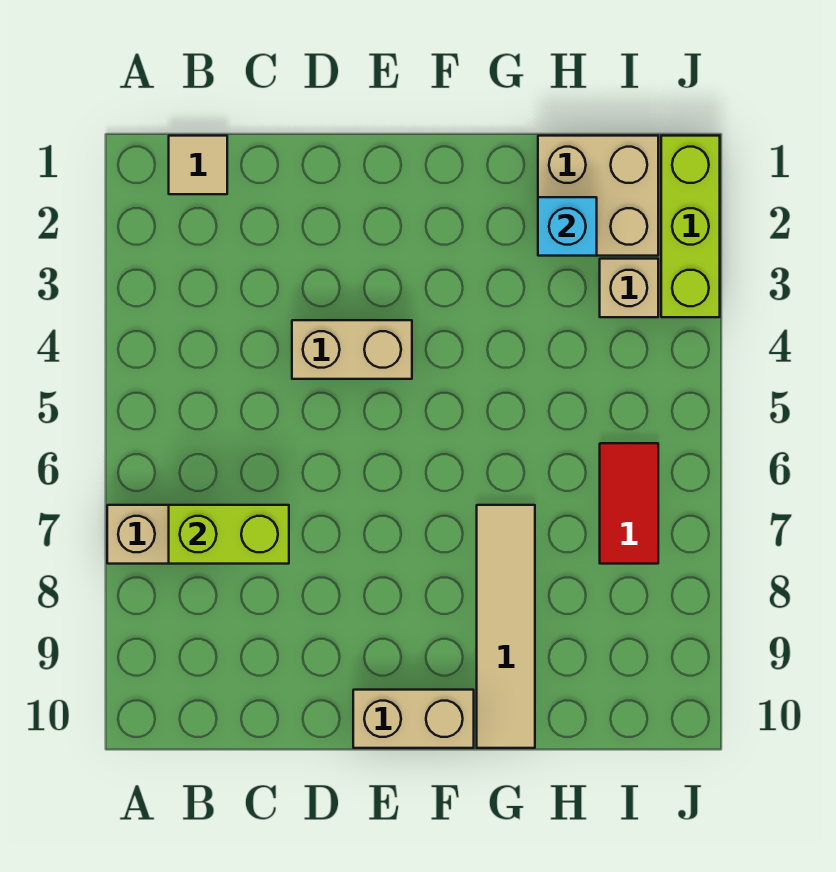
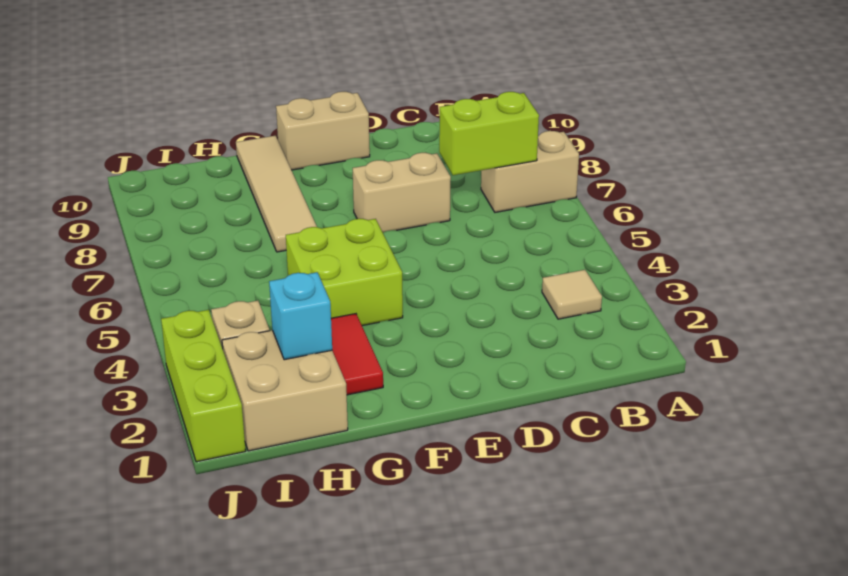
tan tile B1 level 1 -> tan tile B3 level 1
tan brick D4:E4 level 1 -> tan brick D7:E7 level 1
none -> lime brick F4:G5 level 1
red tile I6:I7 level 1 -> red tile G2:G3 level 1

